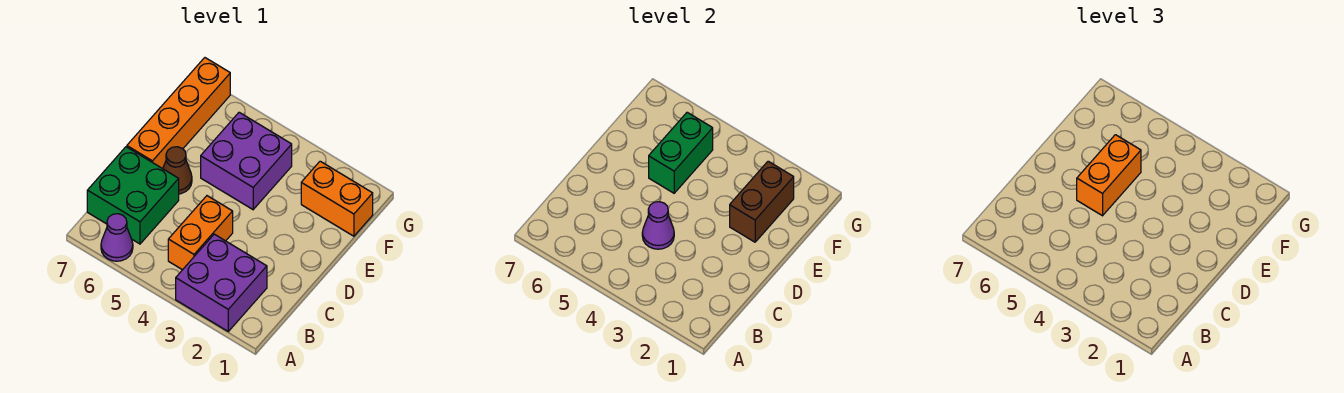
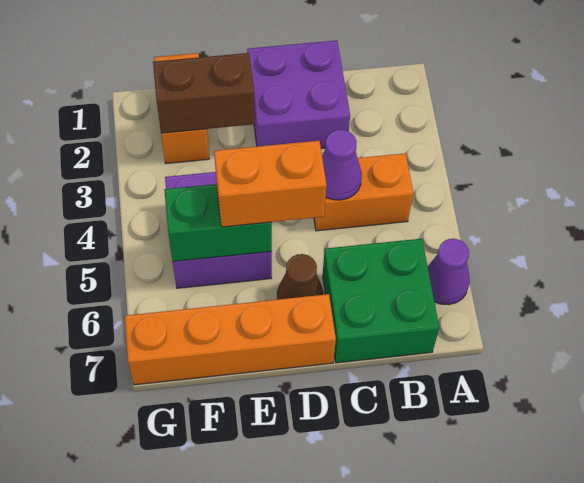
purple brick A2:B3 level 1 -> purple brick C1:D2 level 1

